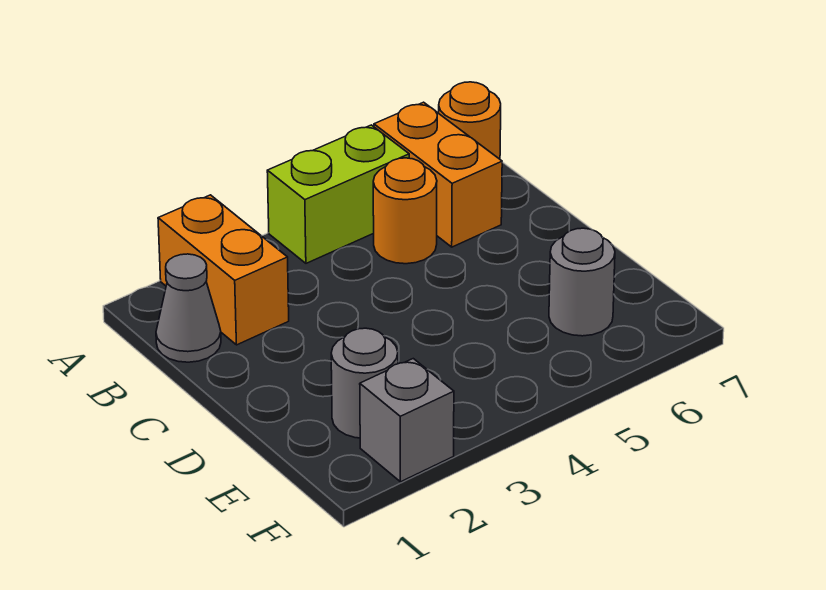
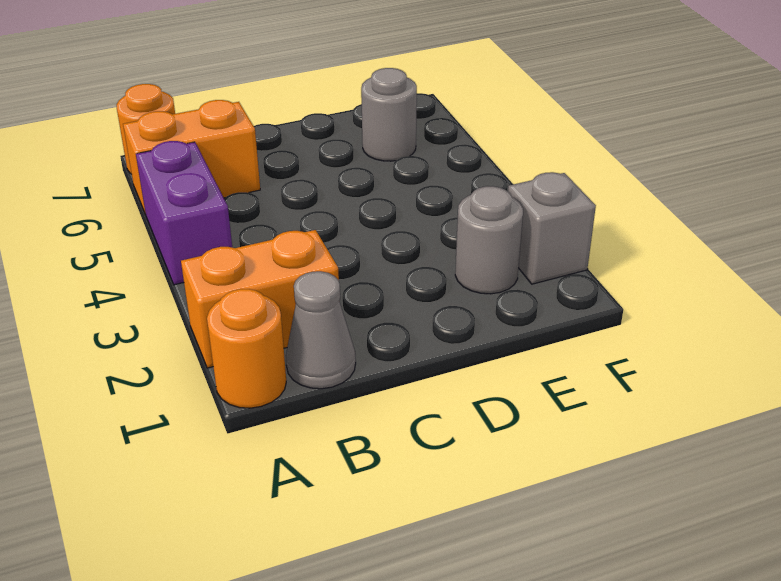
lime brick A4:A5 level 1 -> purple brick A4:A5 level 1
orange round brick B5 level 1 -> orange round brick A1 level 1

